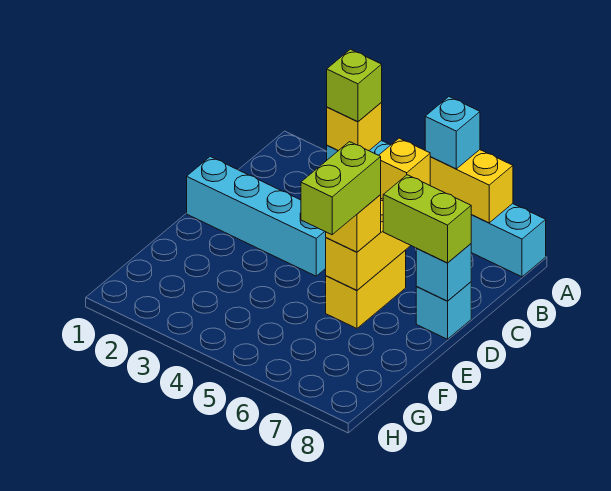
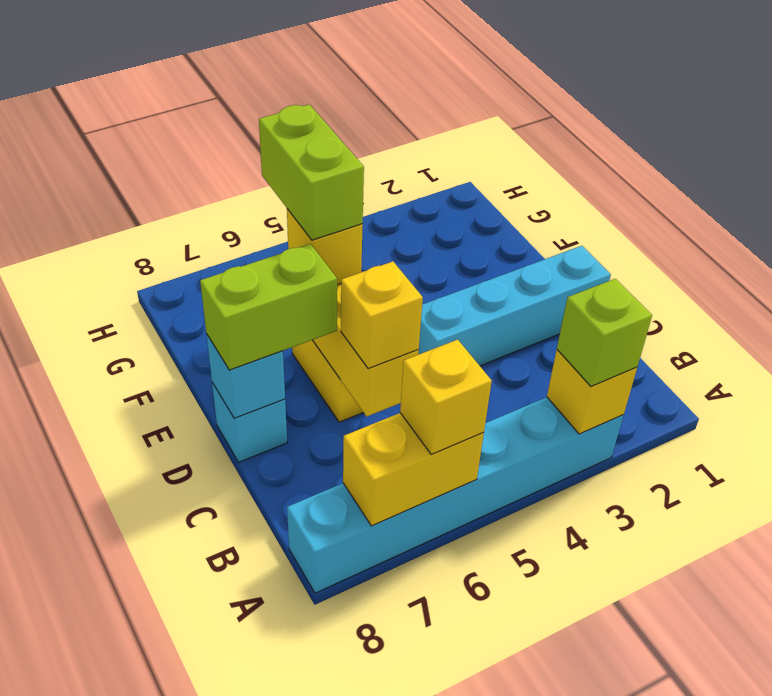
cyan brick A6 level 3 -> yellow brick A6 level 3

